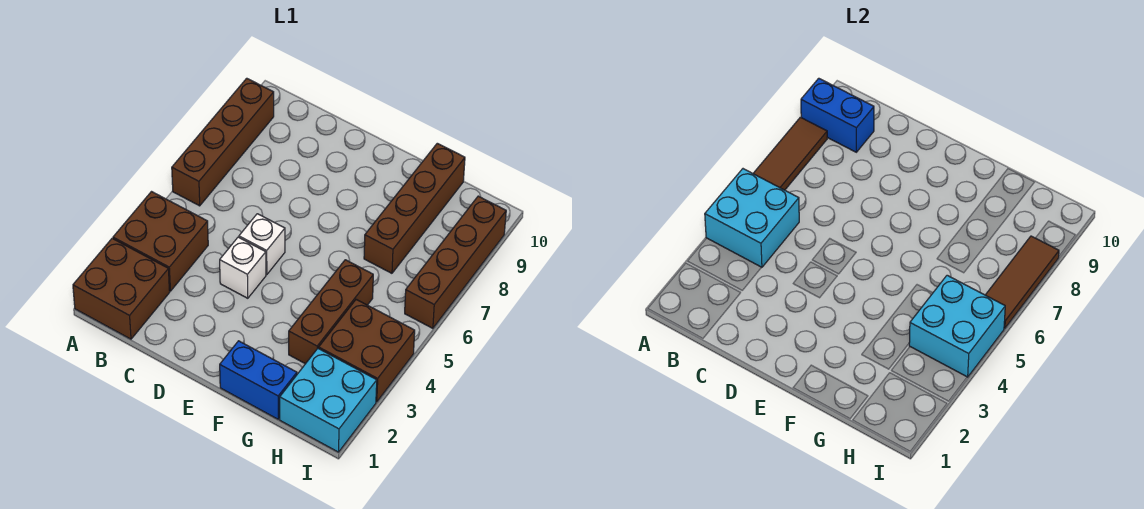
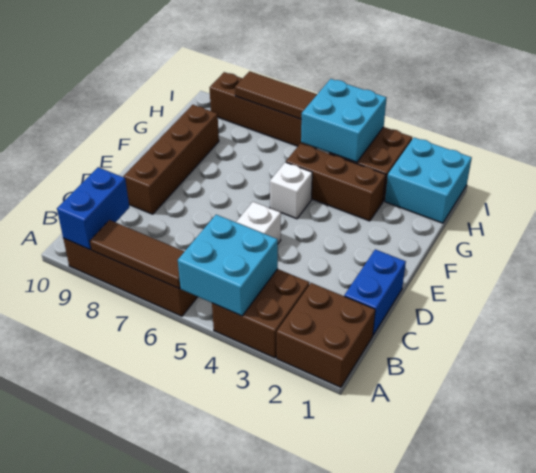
white brick D4 level 1 -> white brick F5 level 1
blue brick F1:G1 level 1 -> blue brick C1:D1 level 1
brown brick G7:G10 level 1 -> brown brick D9:G9 level 1

